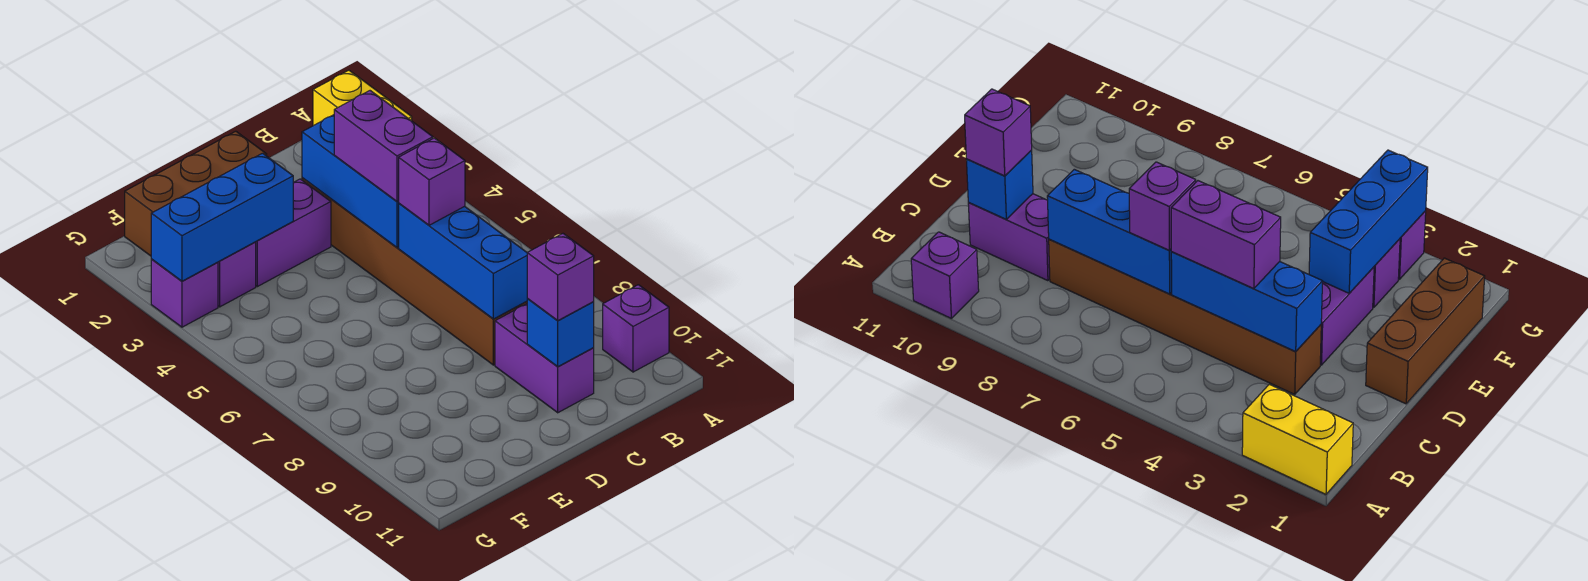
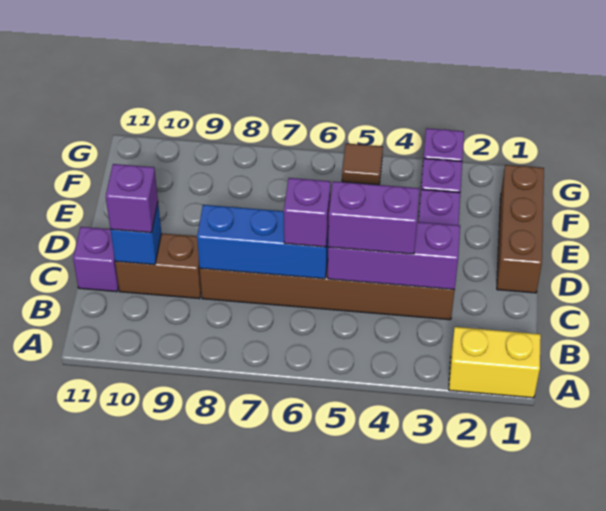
purple brick A10 level 1 -> purple brick C11 level 1
blue brick C3:C5 level 2 -> purple brick C3:C5 level 2
purple brick C9:C10 level 1 -> brown brick C9:C10 level 1
blue brick E3:G3 level 2 -> none
none -> brown tile G5 level 1

